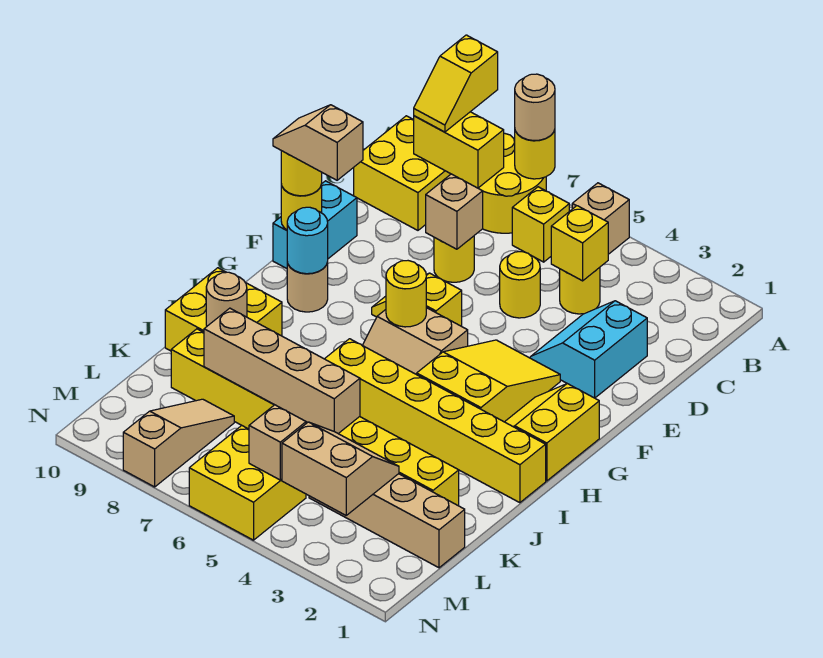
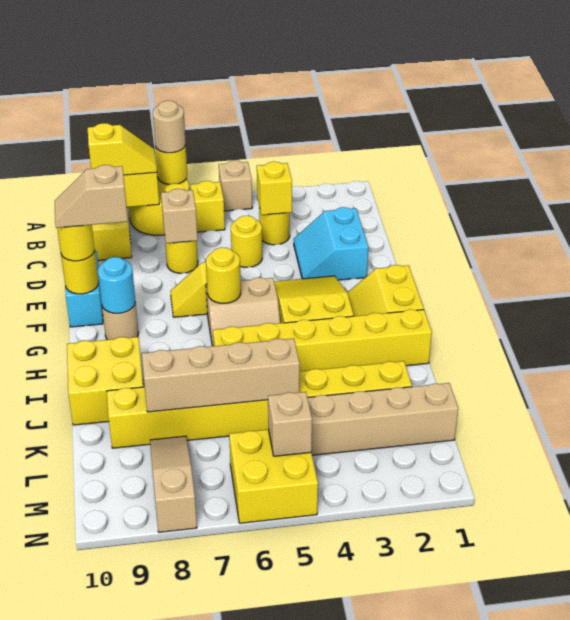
yellow slope A9:B9 level 3 top A -> yellow slope B8:B9 level 3 top 9
tan round brick J9 level 2 -> none
tan slope L3:M4 level 2 top M -> none

